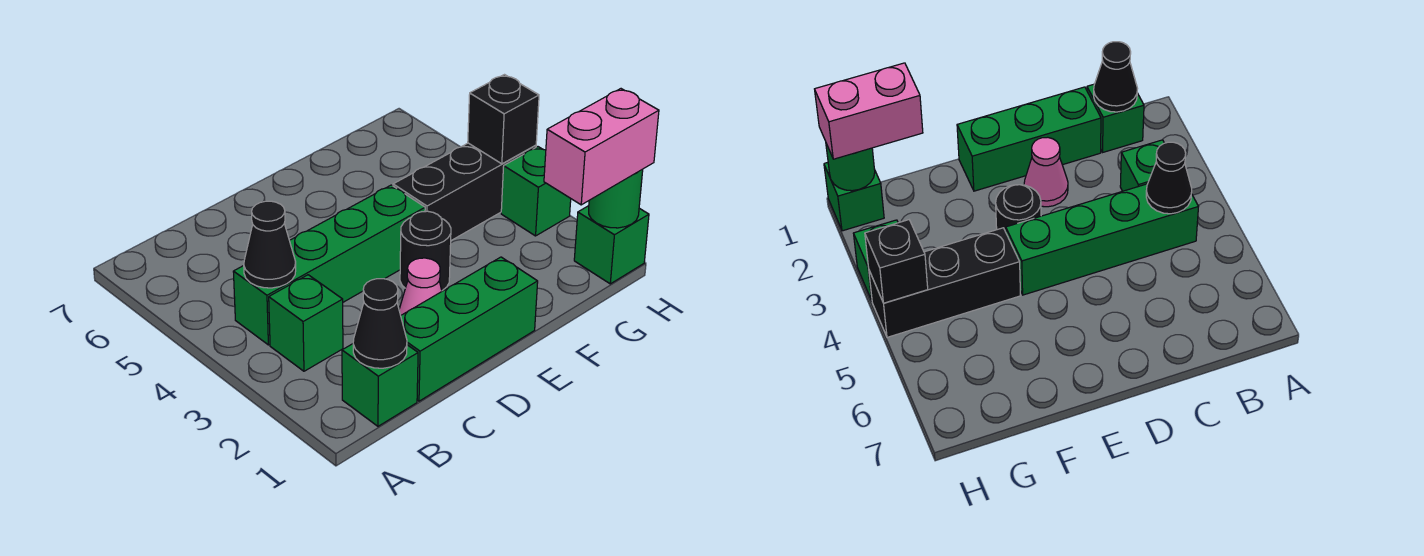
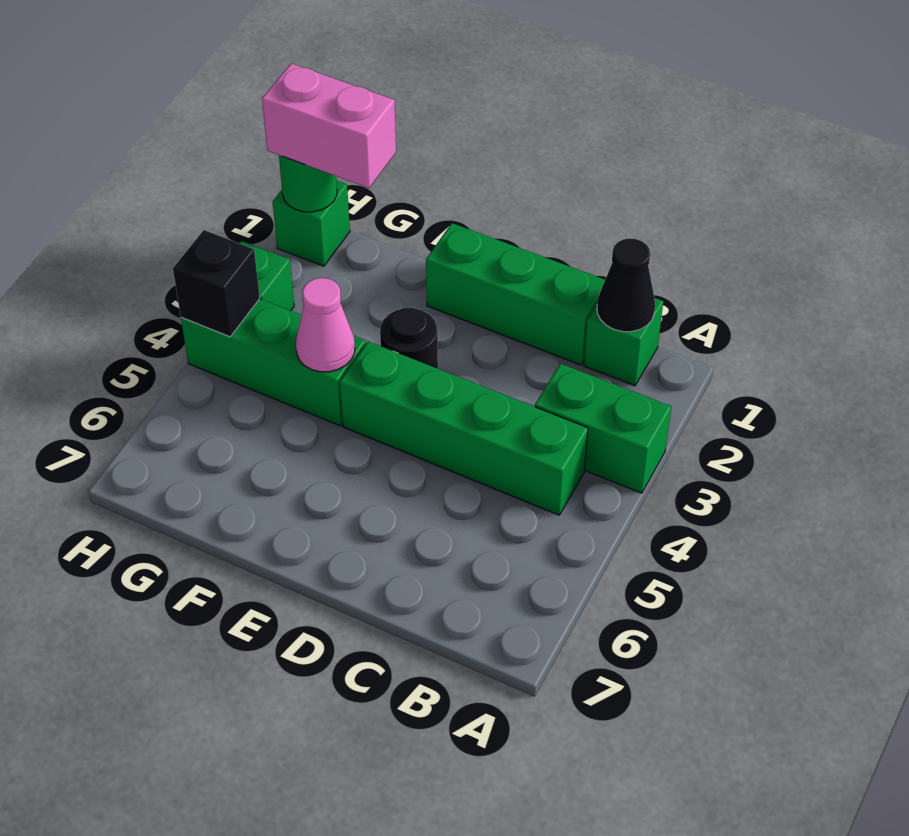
green brick B3 level 1 -> green brick A3:B3 level 1
black cone B4 level 2 -> none
pink cone D2 level 1 -> pink cone F4 level 2
black brick F4:H4 level 1 -> green brick F4:H4 level 1

